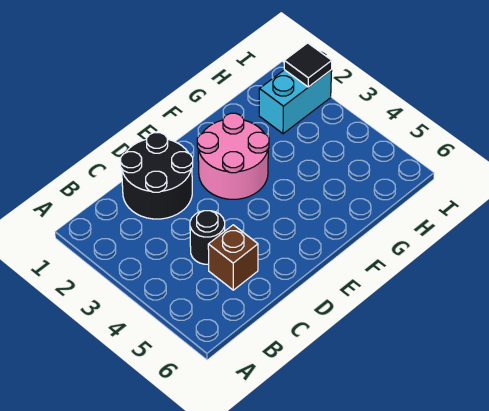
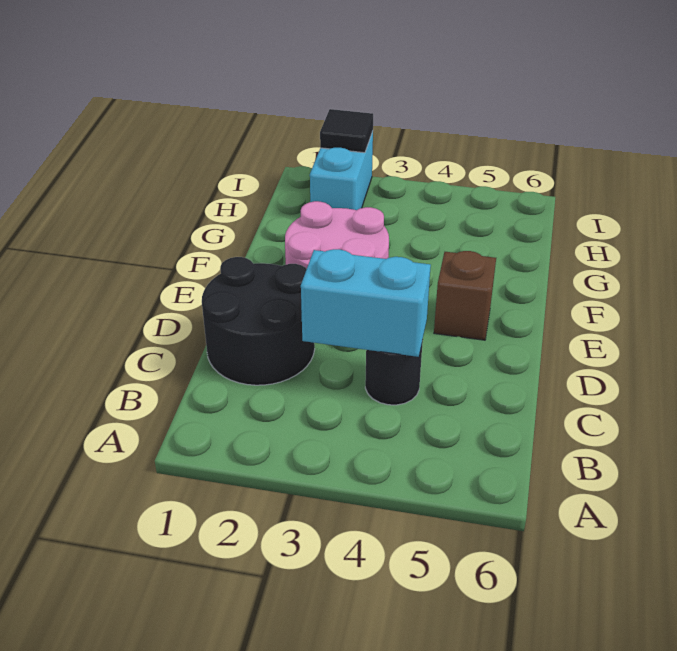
none -> cyan brick C3:C4 level 2
brown brick C5 level 1 -> brown brick E5 level 1

